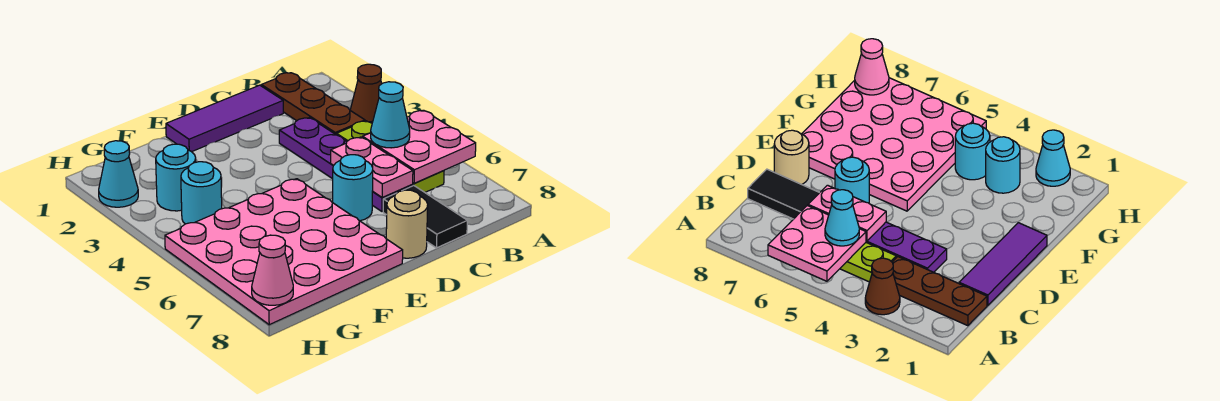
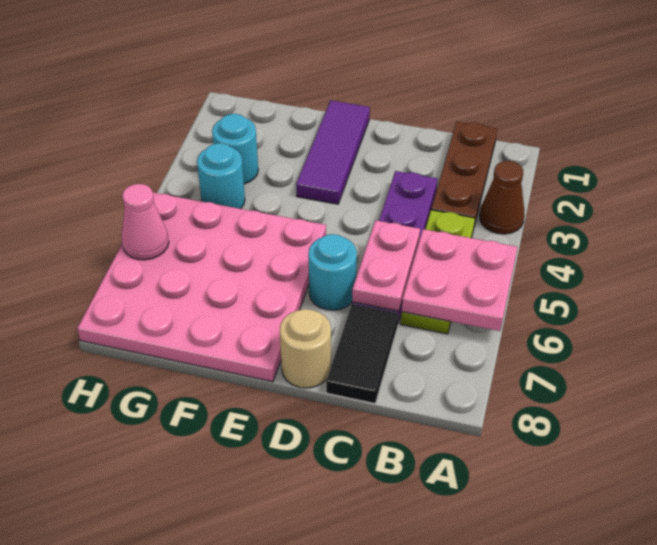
cyan cone B5 level 3 -> none
purple tile C1:E1 level 1 -> purple tile E1:E3 level 1
cyan cone H2 level 1 -> none
pink cone H8 level 2 -> pink cone H6 level 2

